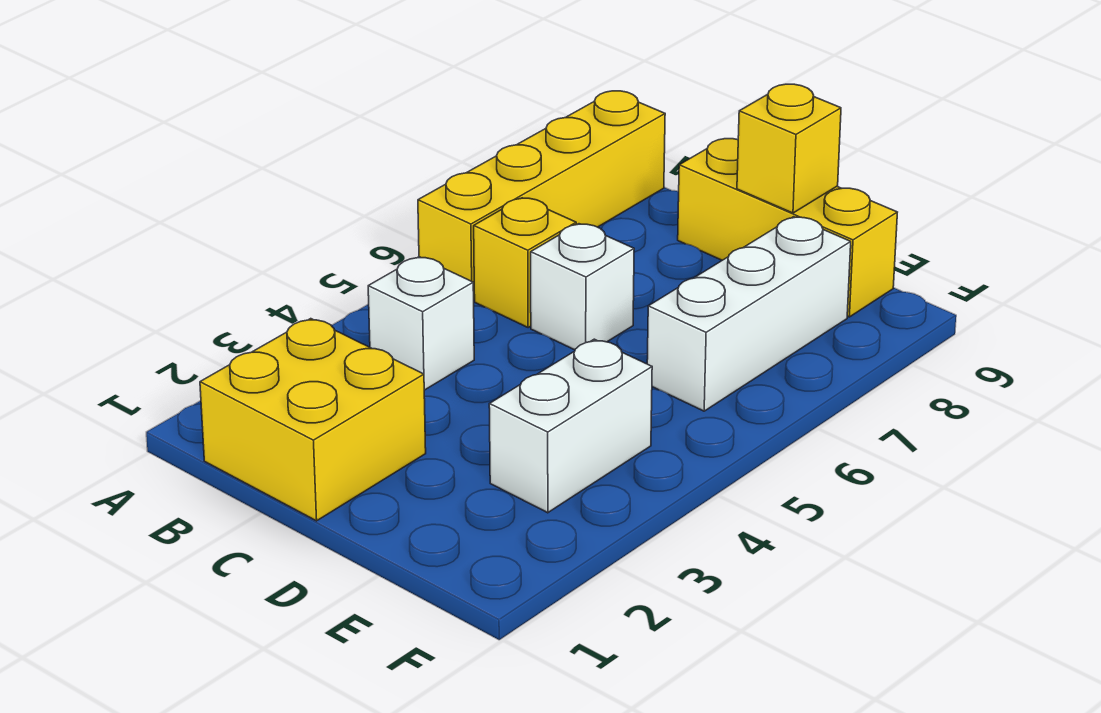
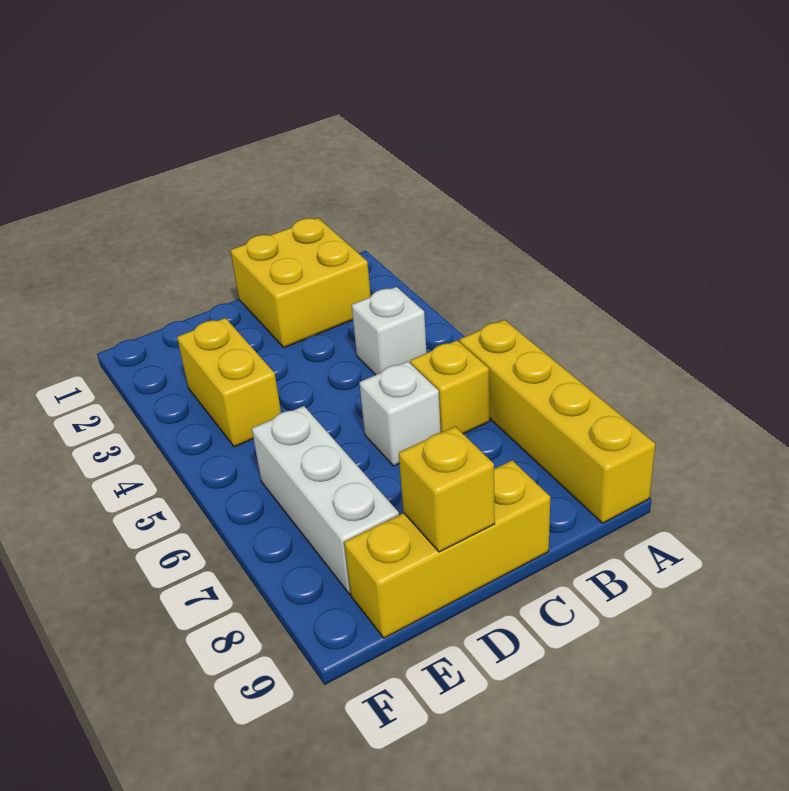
white brick E3:E4 level 1 -> yellow brick E3:E4 level 1

